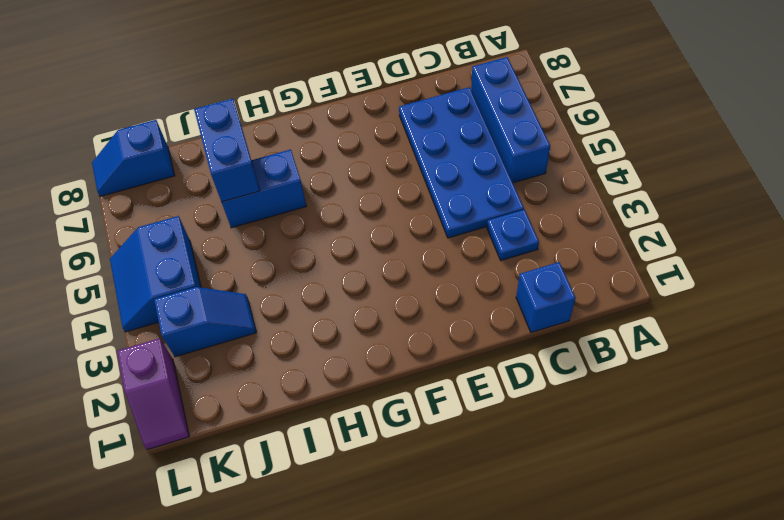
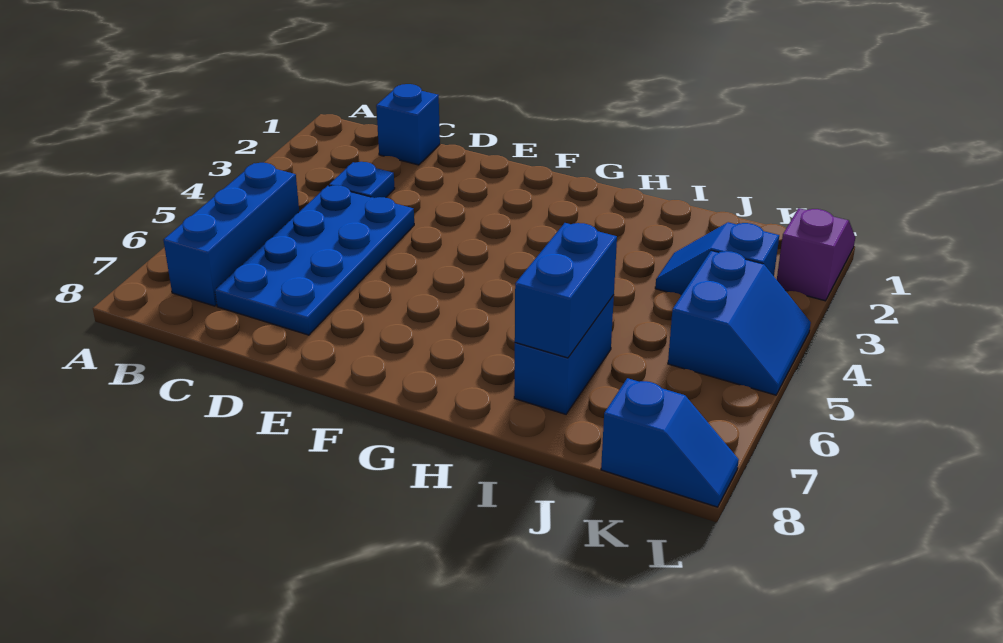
blue brick H6:I6 level 1 -> blue brick I6:I7 level 1

